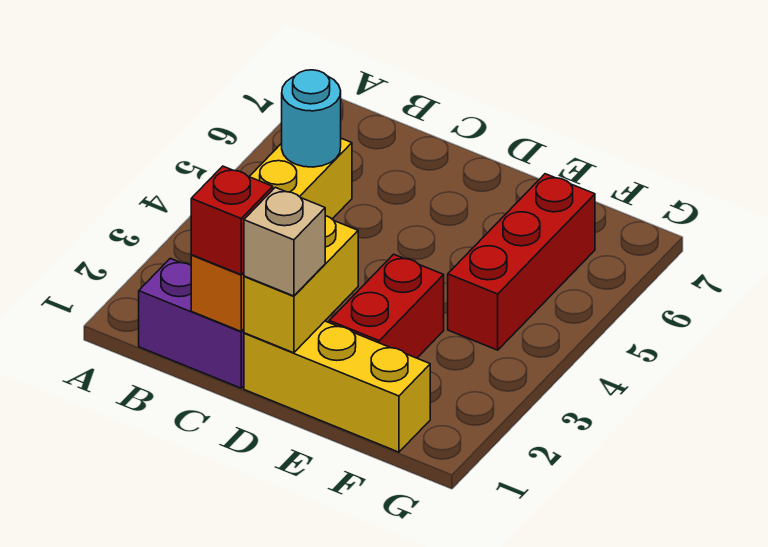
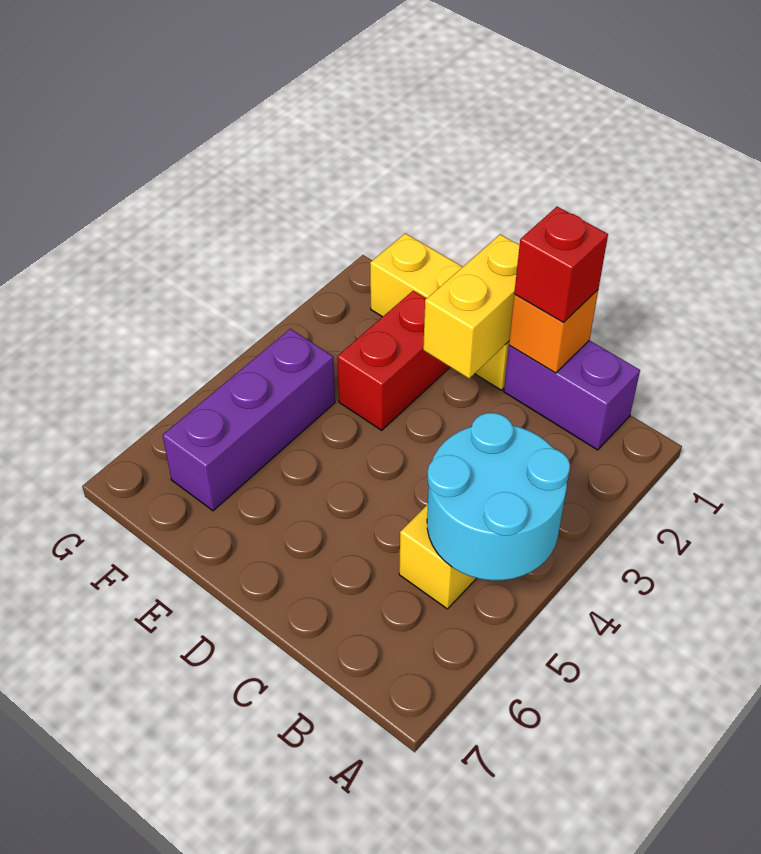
cyan round brick B5 level 2 -> cyan round brick A4:B5 level 2
tan brick D1 level 3 -> none
red brick F4:F6 level 1 -> purple brick F4:F6 level 1

